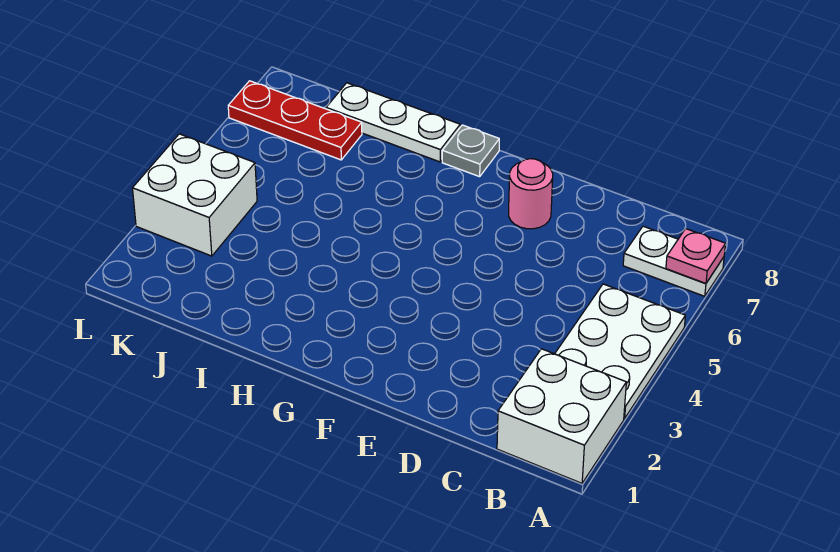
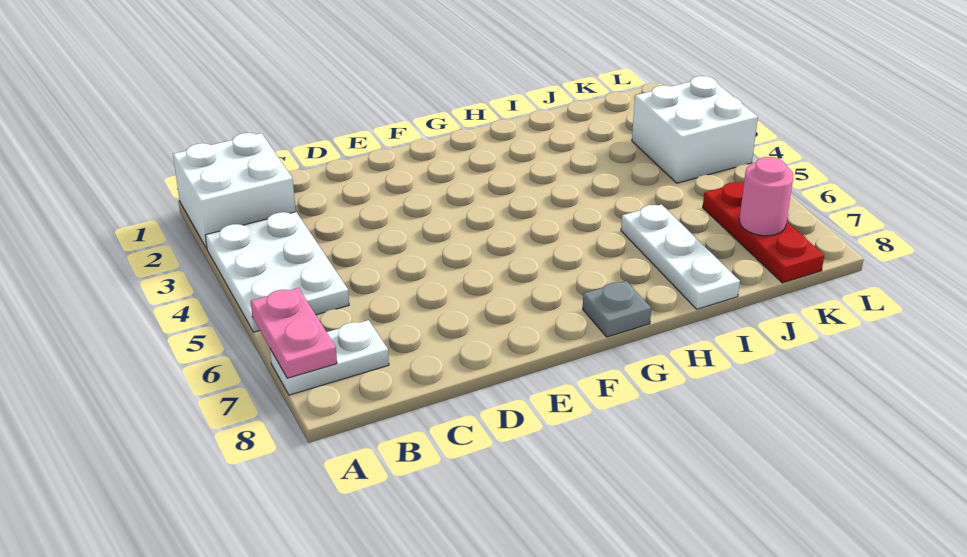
pink plate A7 level 2 -> pink plate A6:A7 level 2
pink round brick E7 level 1 -> pink round brick K7 level 2
white plate H8:J8 level 1 -> white plate I6:I8 level 1
red plate J7:L7 level 1 -> red plate K6:K8 level 1

